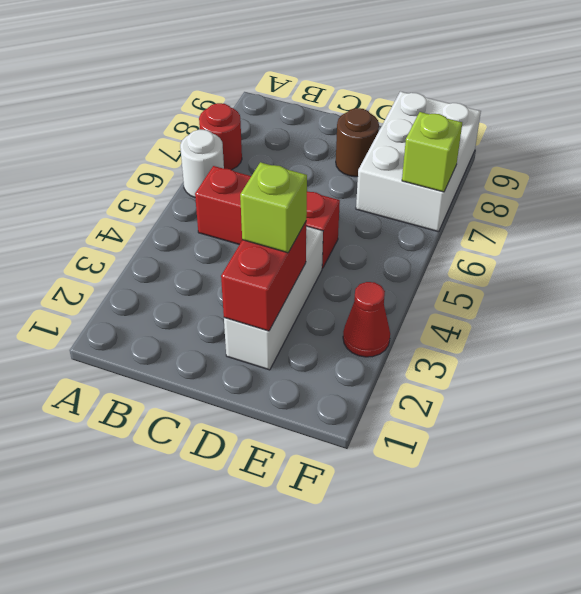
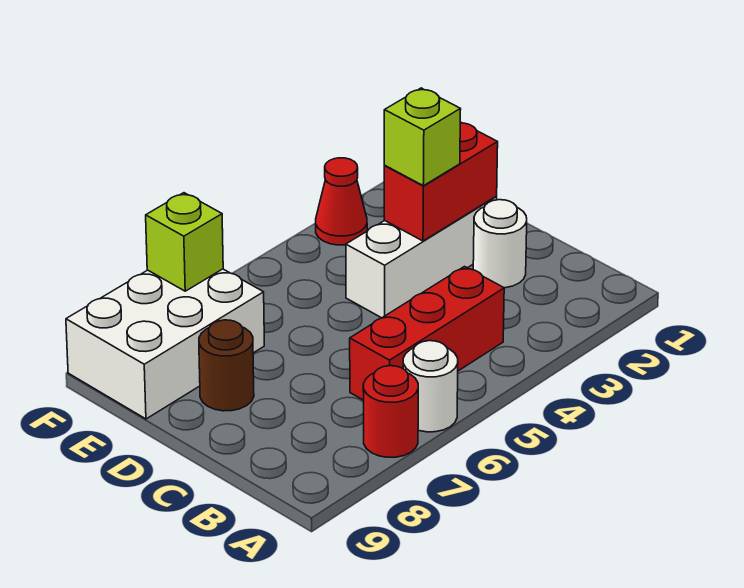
red brick B5:D5 level 1 -> red brick B4:B6 level 1
none -> white round brick C2 level 1

